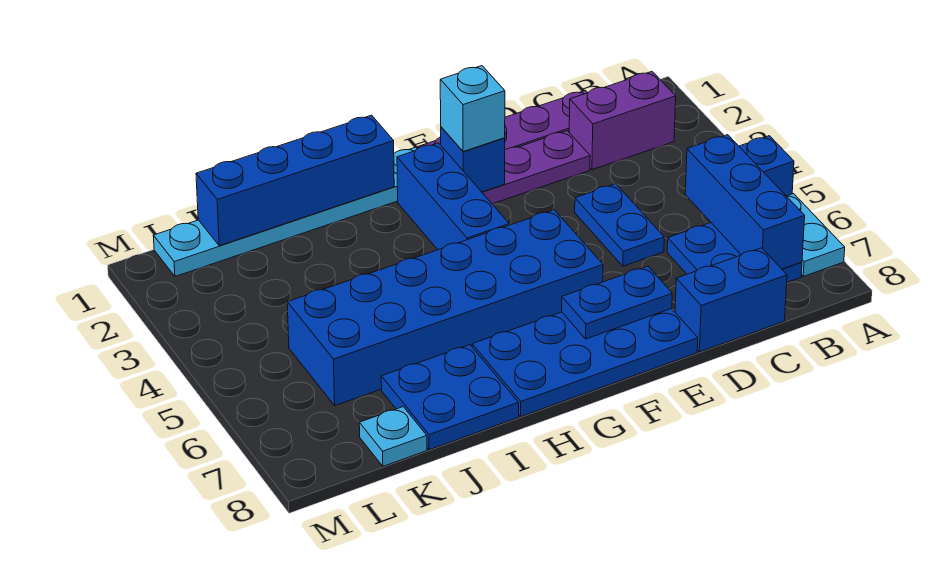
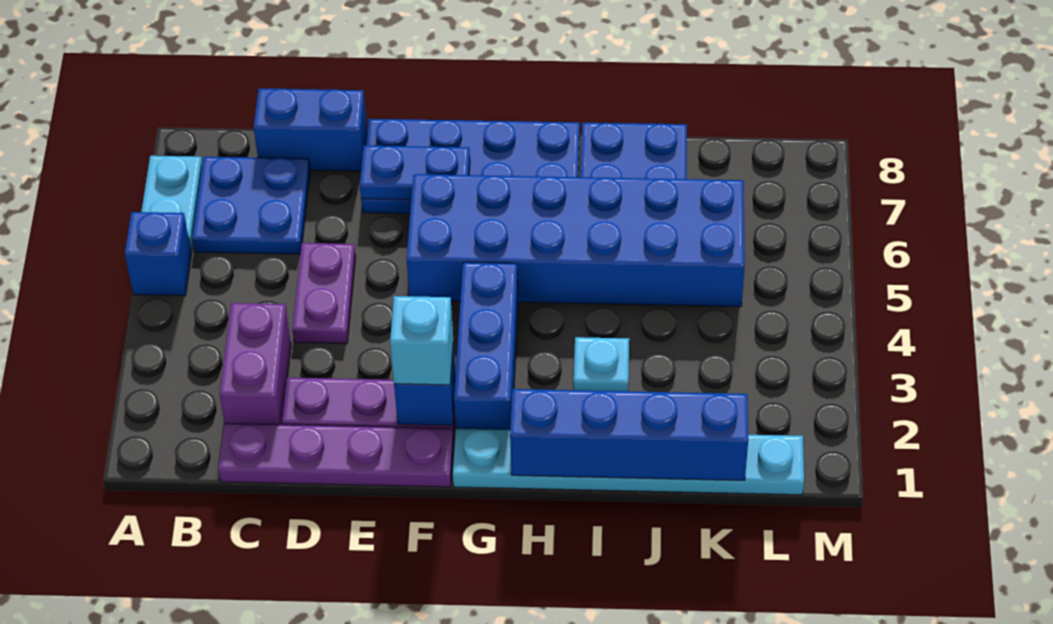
purple brick B2:C2 level 1 -> purple brick C2:C3 level 1
blue brick B5:B7 level 2 -> none
blue plate D4:D5 level 1 -> purple plate D4:D5 level 1
cyan plate K8 level 1 -> cyan plate I3 level 1

